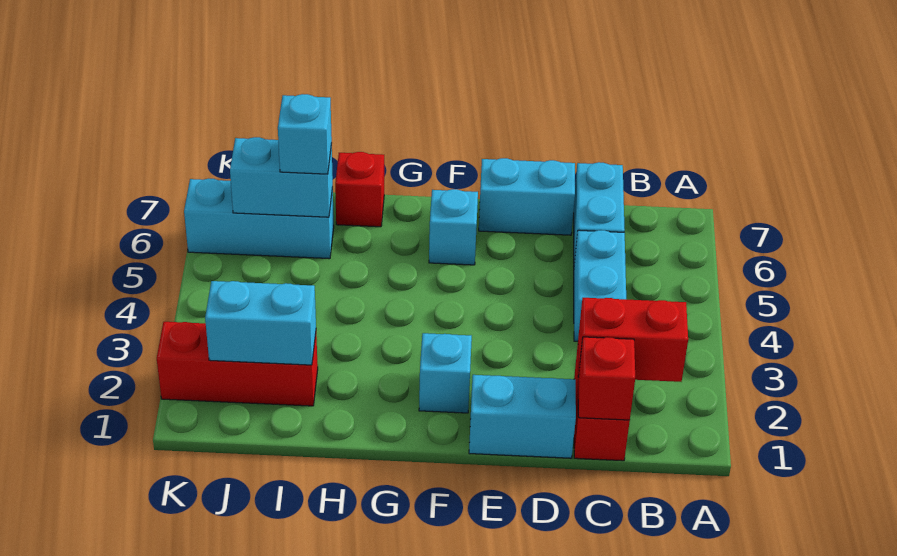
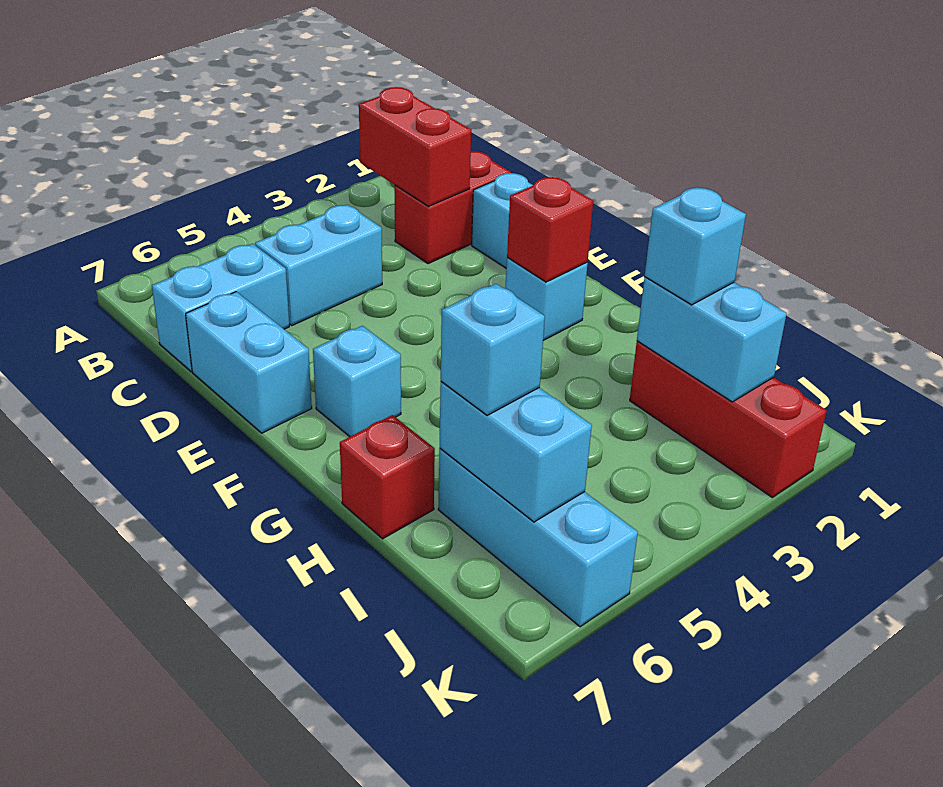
red brick C1 level 2 -> red brick F2 level 2
none -> cyan brick I2 level 3

